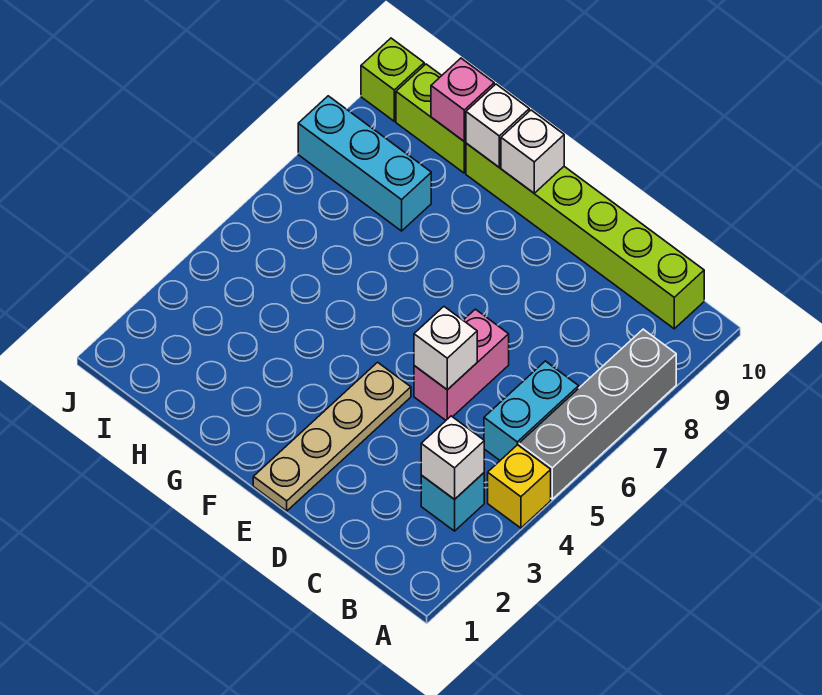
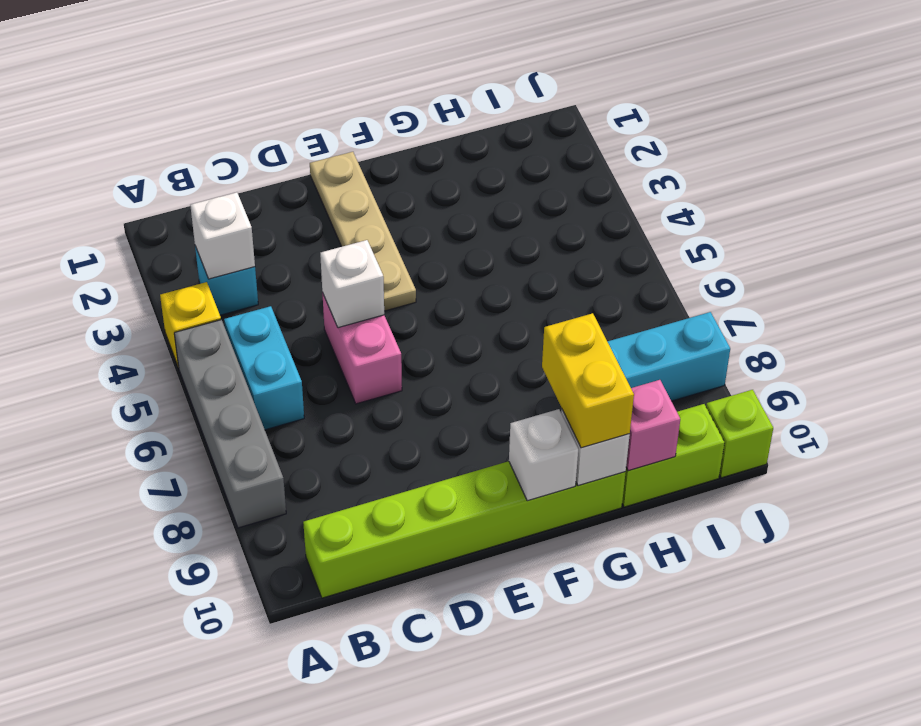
none -> yellow brick G9:G10 level 3

